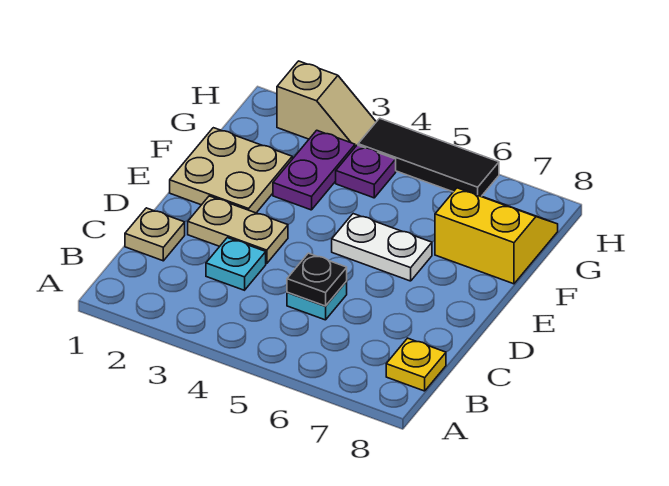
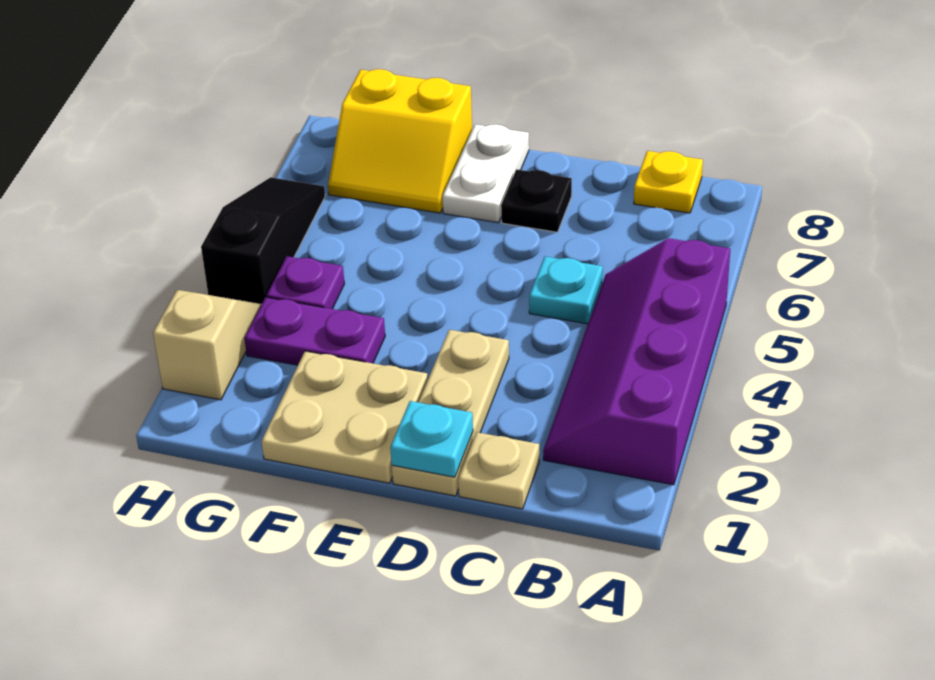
none -> purple slope A2:B5 level 1 top A
cyan plate C3 level 1 -> cyan plate D1 level 2
black plate C5 level 2 -> black plate D7 level 1
tan plate D2:D3 level 1 -> tan plate D1:D3 level 1
white plate E5:E6 level 1 -> white plate E7:E8 level 1
yellow slope F7:G8 level 1 top F -> yellow slope F7:G8 level 1 top 8
black tile H4:H6 level 1 -> black slope H4:H6 level 1 top 4

